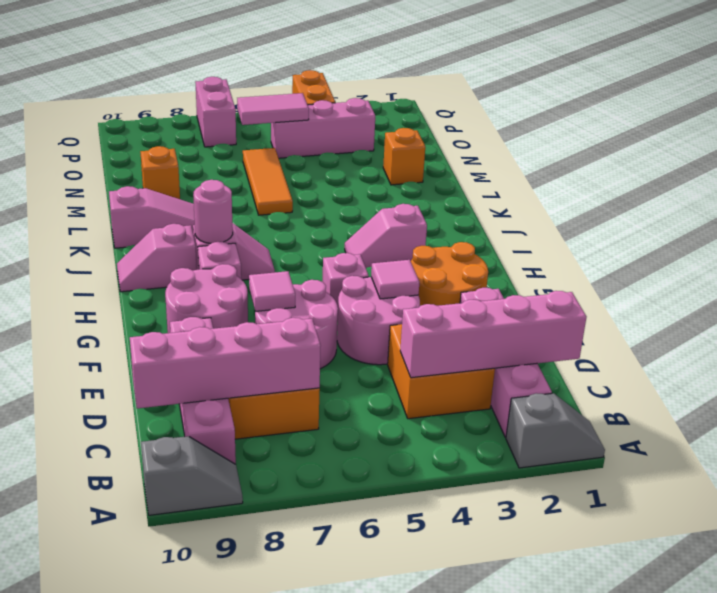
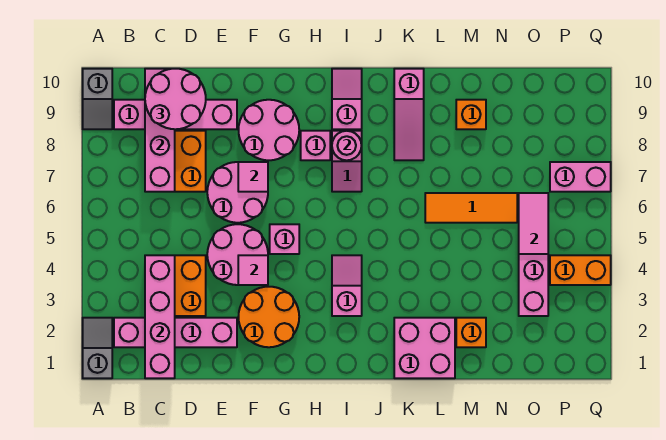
grey slope A1:A2 level 1 top 2 -> grey slope A1:A2 level 1 top 1
none -> pink round brick C9:D10 level 3
none -> pink brick K1:L2 level 1

